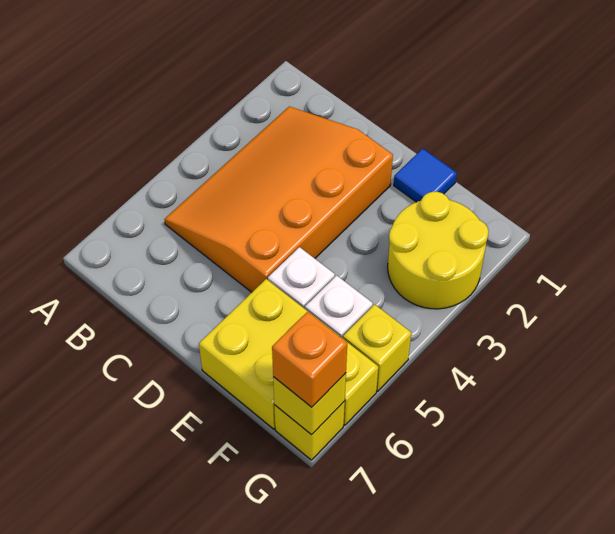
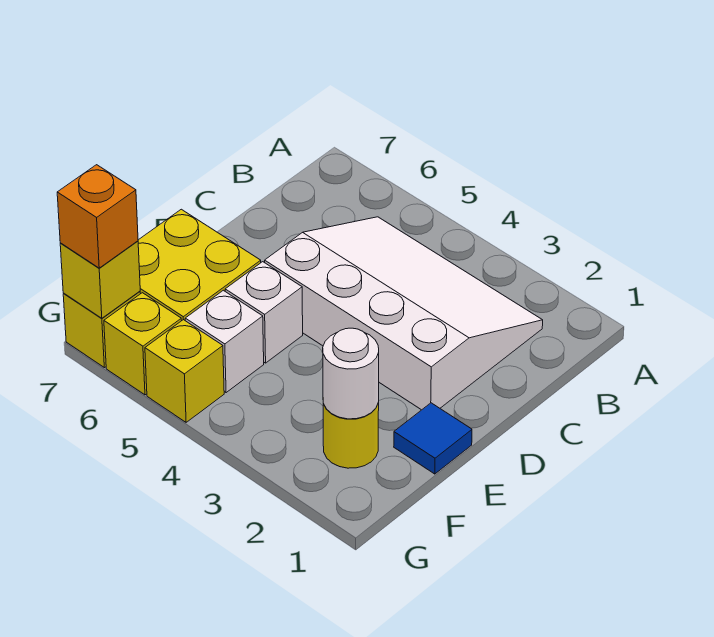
orange slope B2:D5 level 1 top D -> white slope B2:D5 level 1 top D
yellow round brick F2:G3 level 1 -> yellow round brick F2 level 1
none -> white round brick F2 level 2

